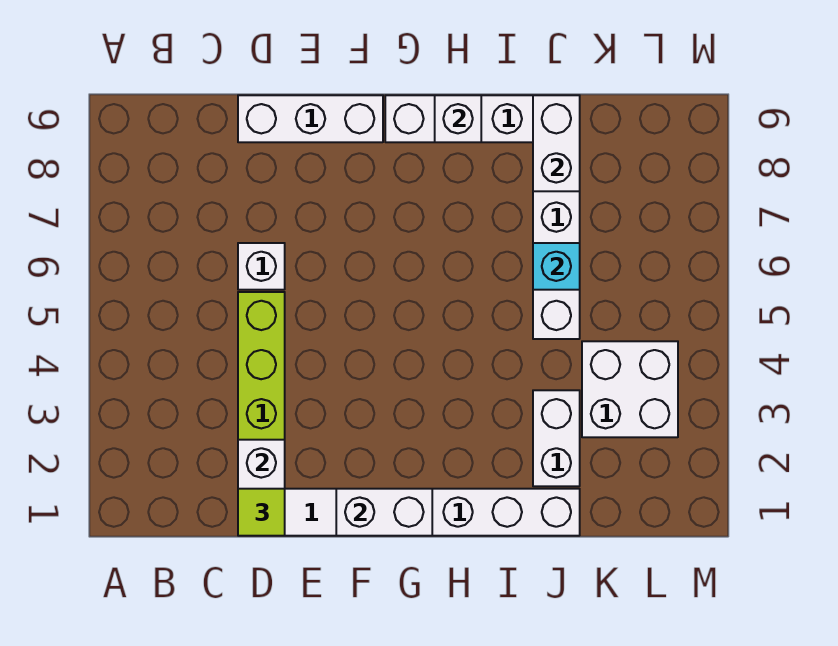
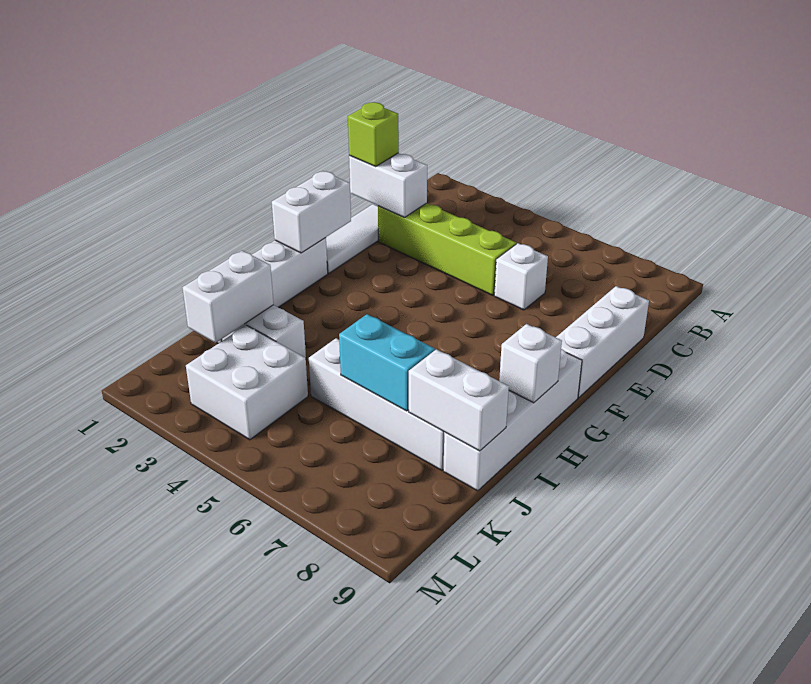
lime tile D1 level 3 -> lime brick D1 level 3
none -> white brick J2:K2 level 2
cyan brick J6 level 2 -> cyan brick J6:J7 level 2

